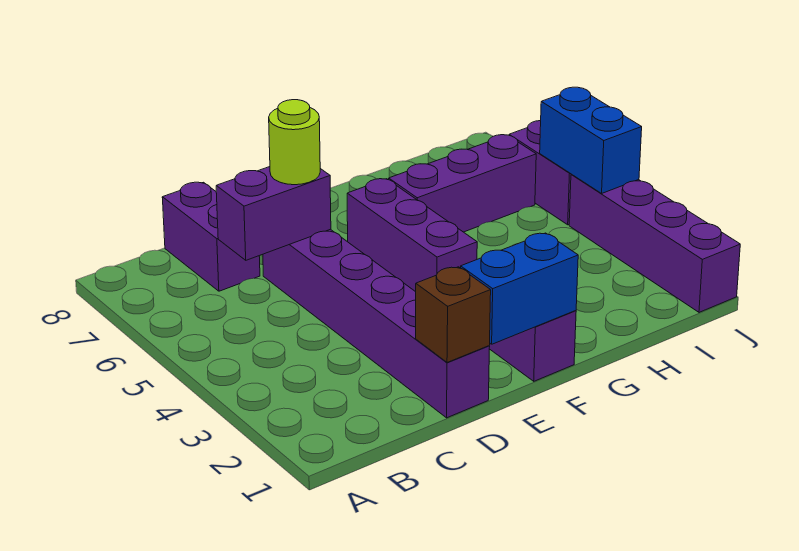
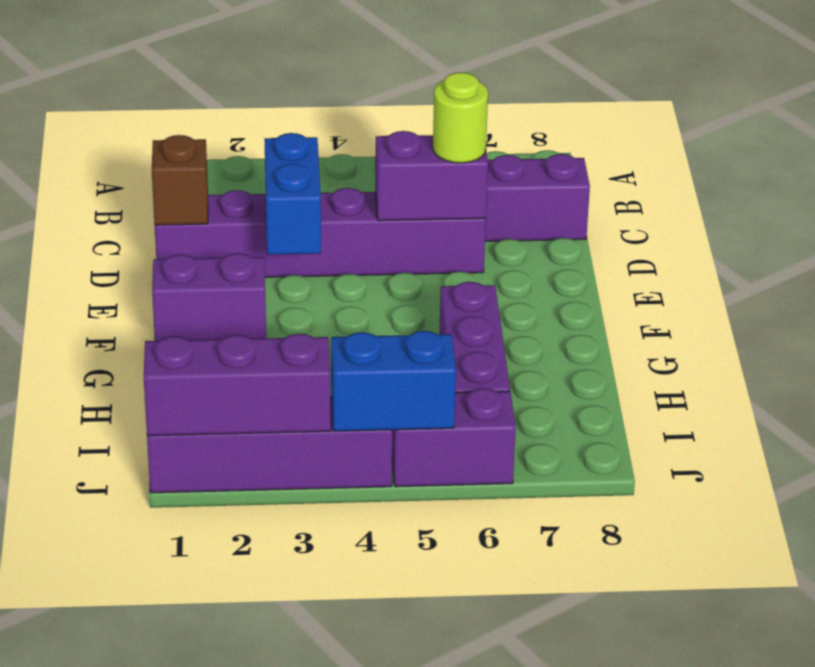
purple brick C6:D6 level 2 -> purple brick D5:D6 level 2
blue brick E1:F1 level 2 -> blue brick D3:E3 level 2
purple brick F4:F6 level 1 -> purple brick J1:J3 level 2

